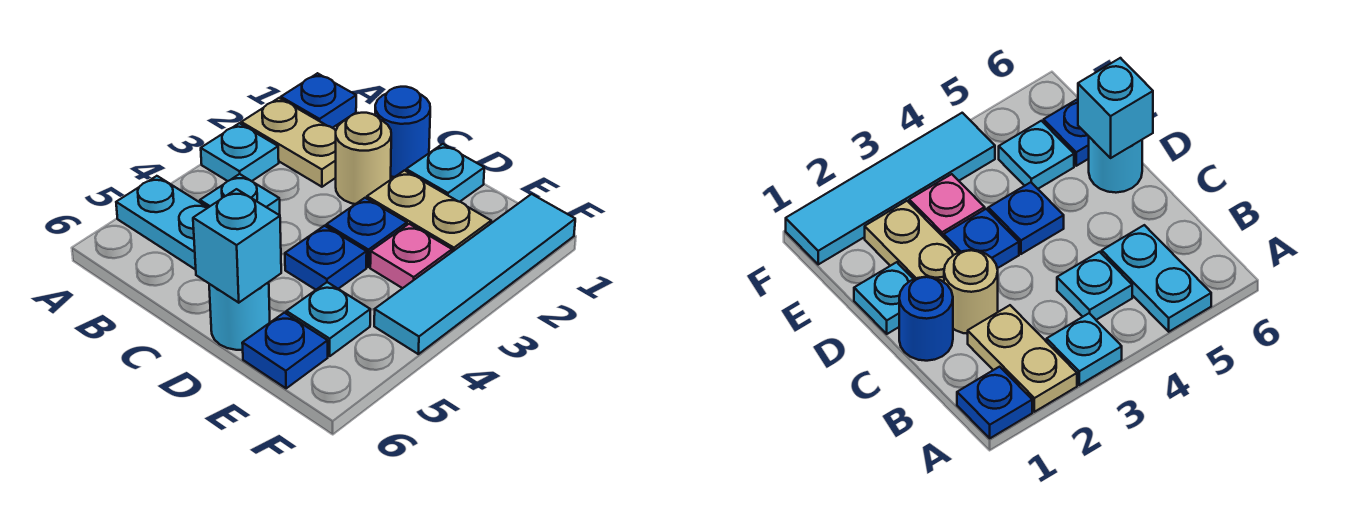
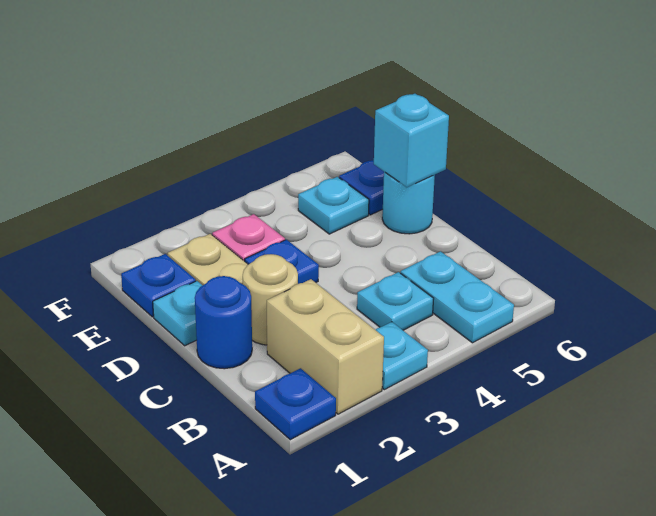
tan plate A2:B2 level 1 -> tan brick A2:B2 level 1
blue plate D4 level 1 -> blue plate E1 level 1
cyan tile F1:F4 level 1 -> none

